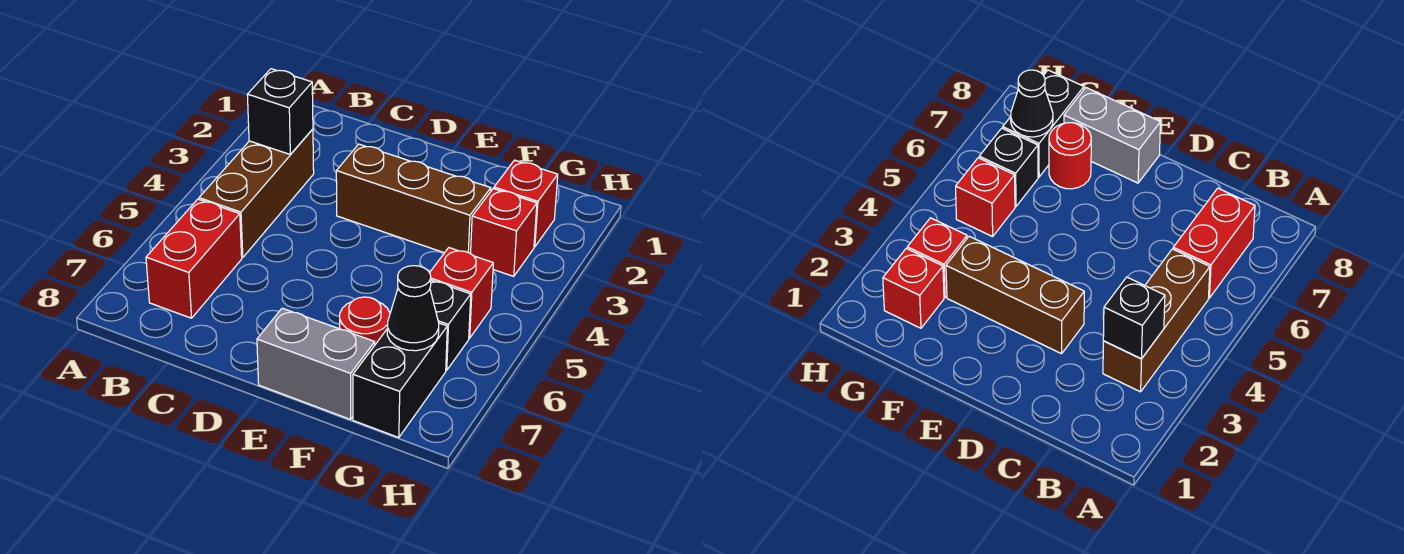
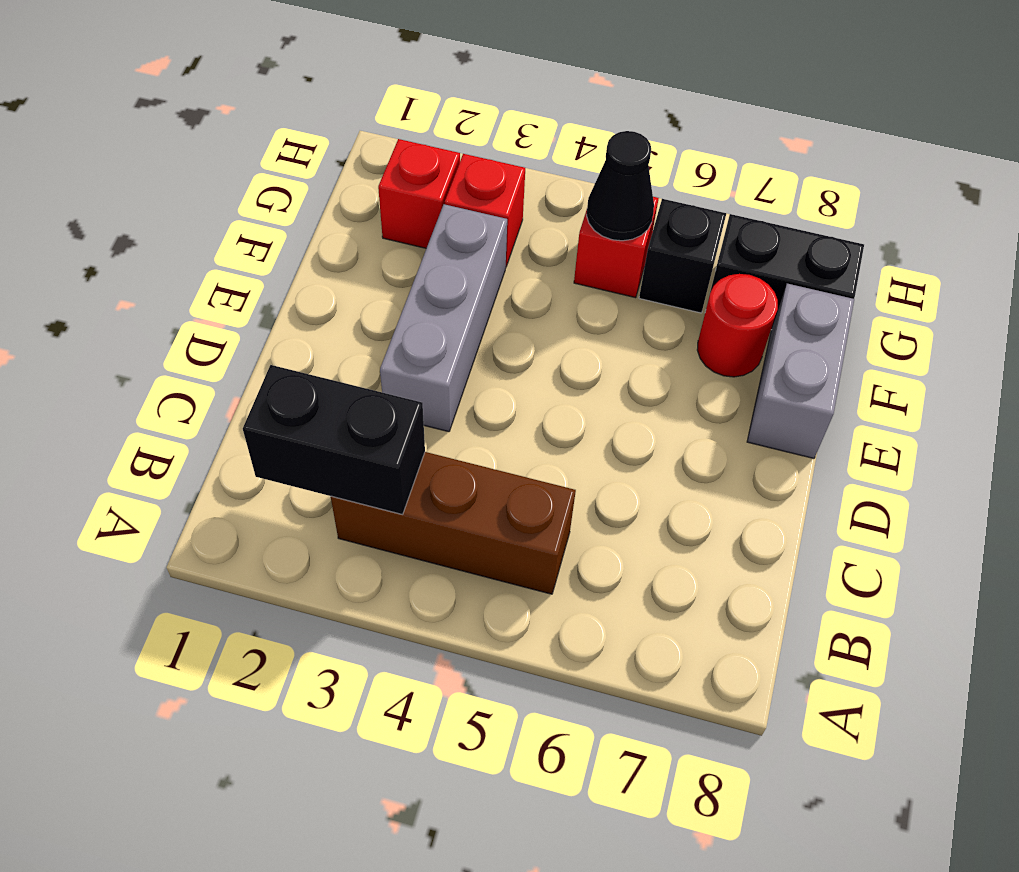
black brick B3 level 2 -> black brick B2:B3 level 2
red brick B6:B7 level 1 -> none
brown brick D3:F3 level 1 -> grey brick D3:F3 level 1
black cone G7 level 2 -> black cone G5 level 2

